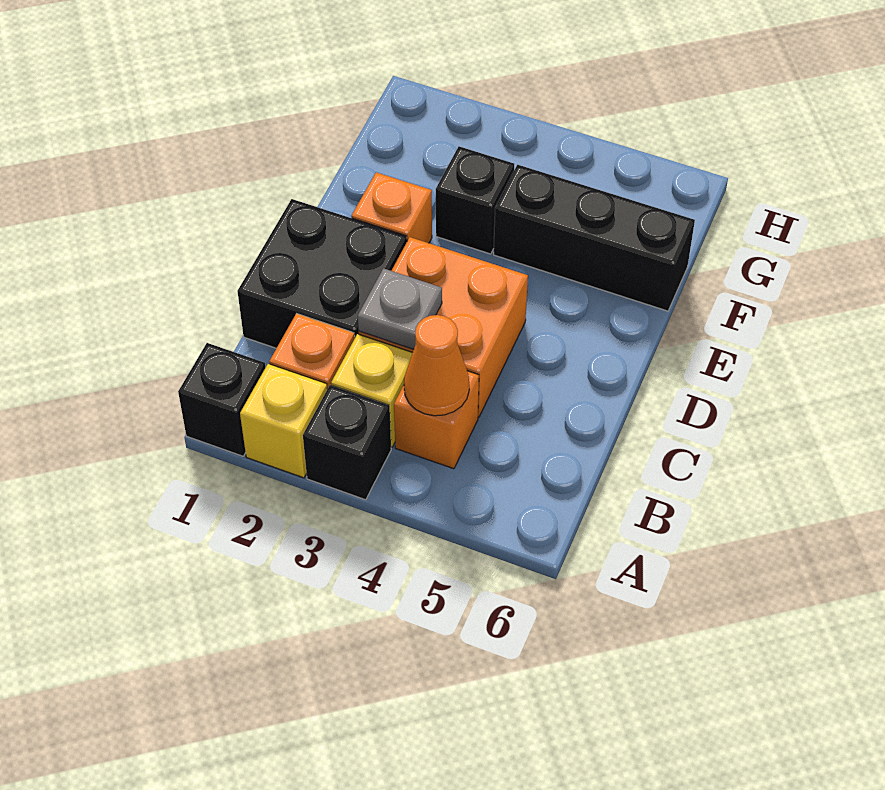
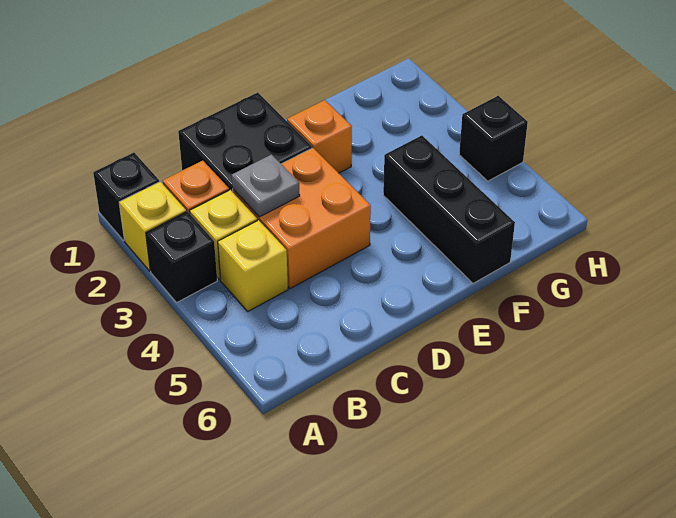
orange brick B4 level 1 -> yellow brick B4 level 1
orange cone B4 level 2 -> none
black brick F3 level 1 -> black brick H4 level 1

